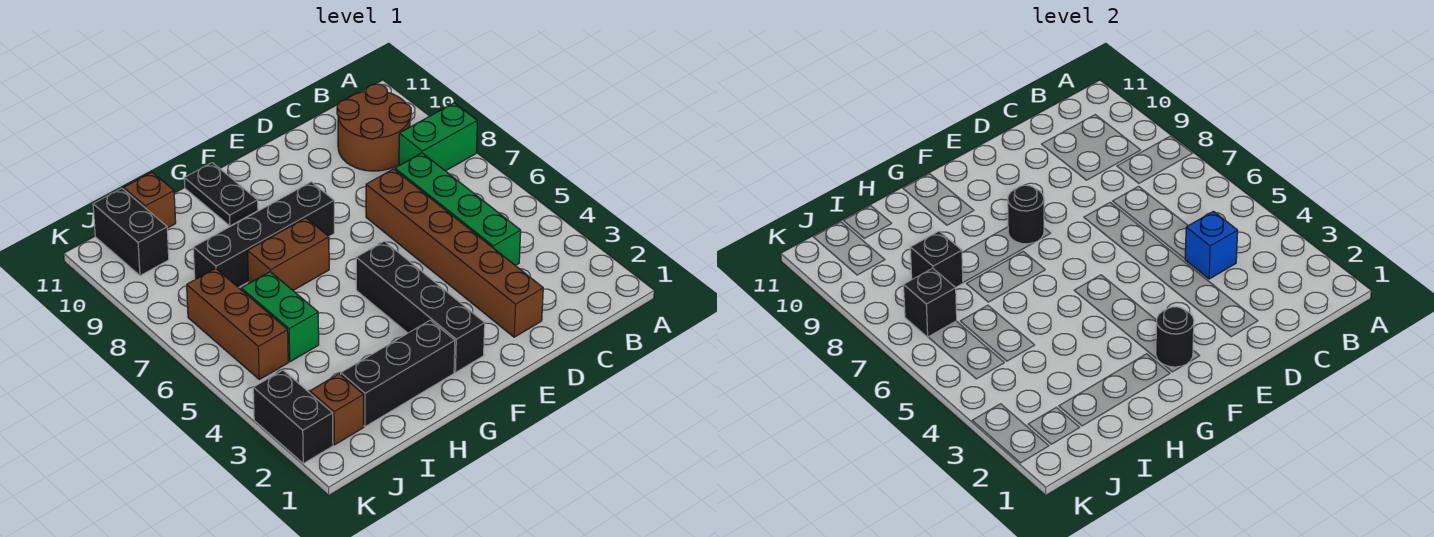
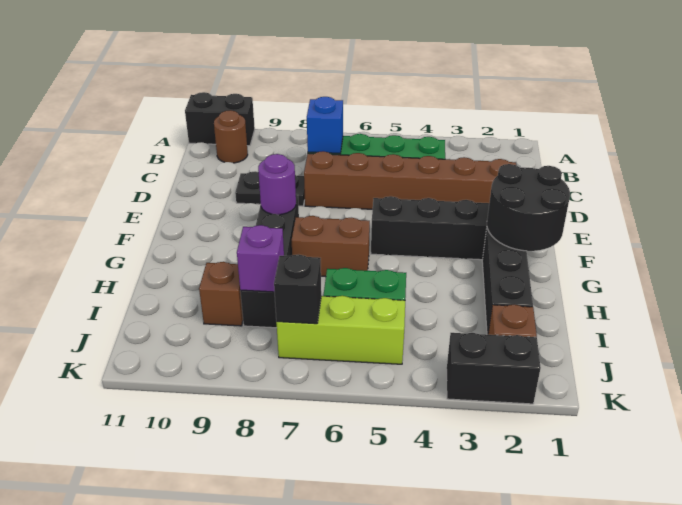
green brick A8:B8 level 1 -> none
brown round brick B9:C10 level 1 -> brown round brick B10 level 1
blue brick C4 level 2 -> blue brick C7 level 2
black round brick F2 level 2 -> black round brick F1:G2 level 2
black round brick F8 level 2 -> purple round brick F8 level 2
brown brick G7:H7 level 1 -> brown brick G6:G7 level 1
black plate G10:G11 level 1 -> black plate D8:D9 level 1
black brick I8 level 2 -> purple brick I8 level 2
brown brick I11 level 1 -> brown brick I9 level 1
brown brick J5:J7 level 1 -> lime brick J5:J7 level 1
black brick J10:J11 level 1 -> black brick A10:A11 level 1

